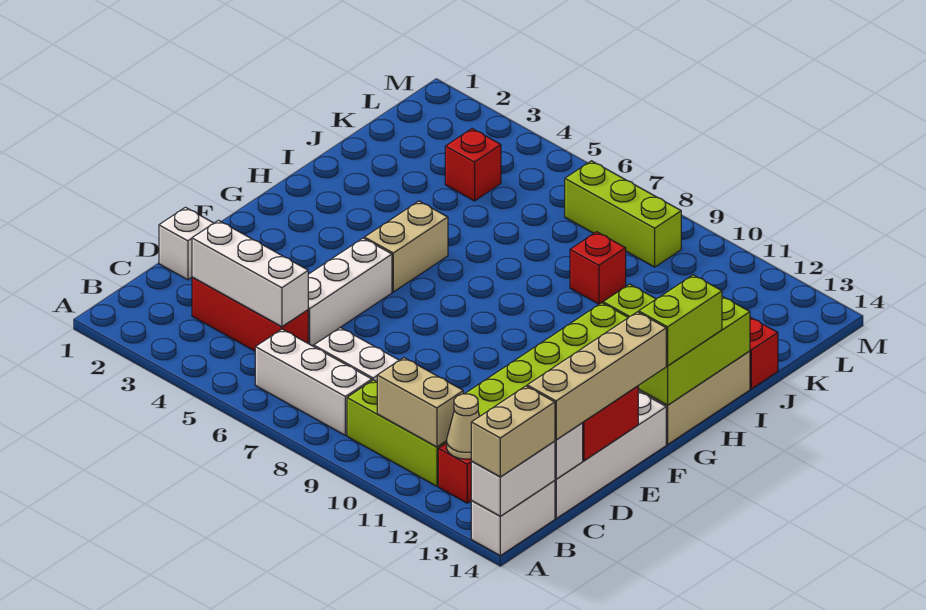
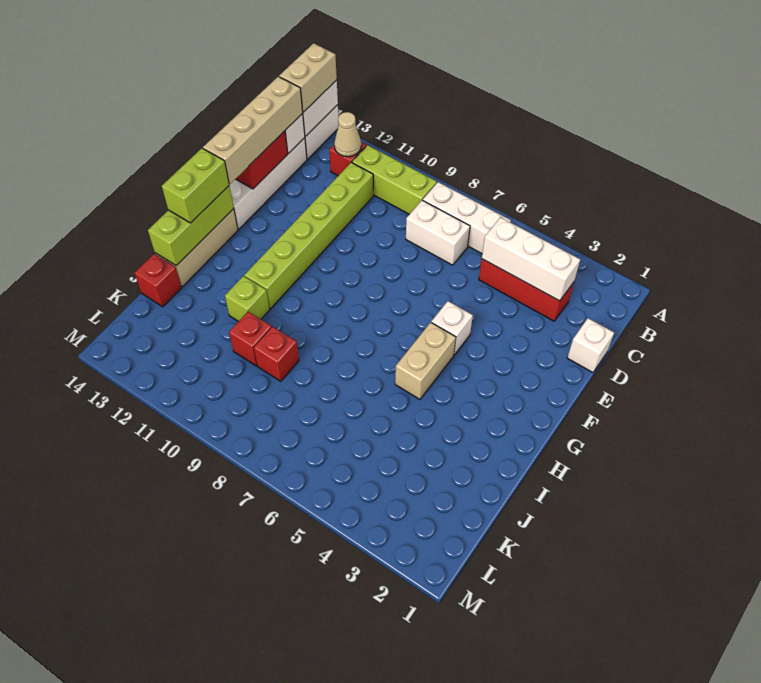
tan brick B10:B11 level 2 -> none
white brick D5:F5 level 1 -> white brick F5 level 1
red brick K4 level 1 -> red brick J10 level 1
lime brick L7:L9 level 1 -> none

